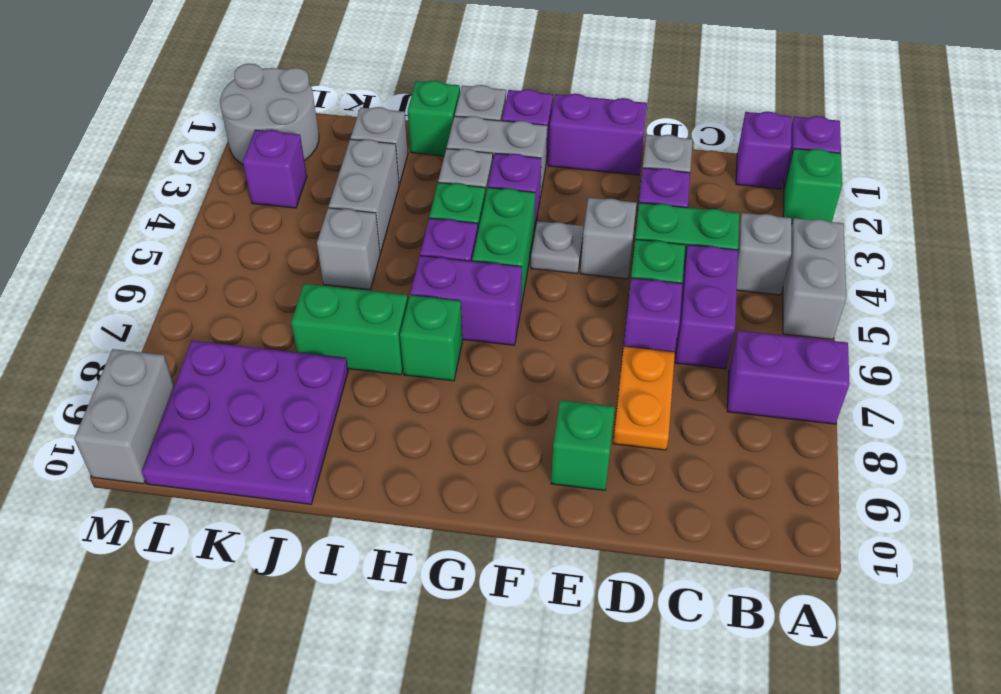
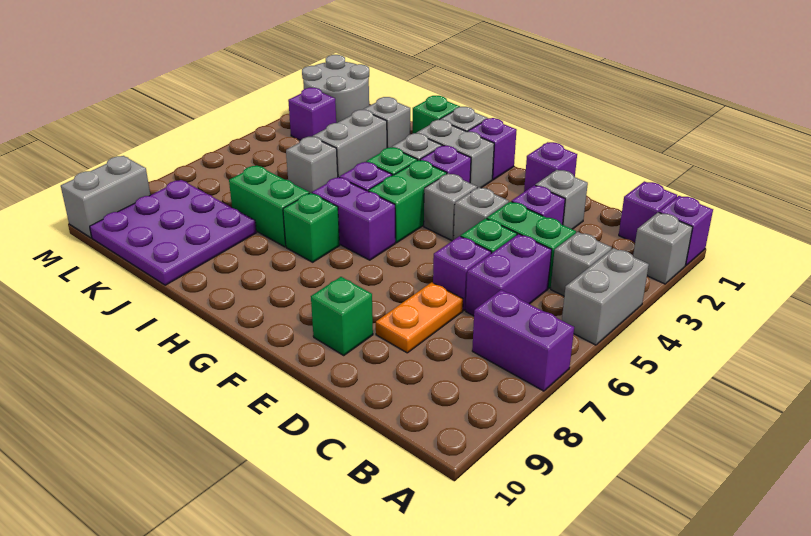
green brick A2 level 1 -> grey brick A2 level 1
purple brick E1:F1 level 1 -> purple brick E1 level 1
grey plate F4 level 1 -> grey brick F4 level 1

